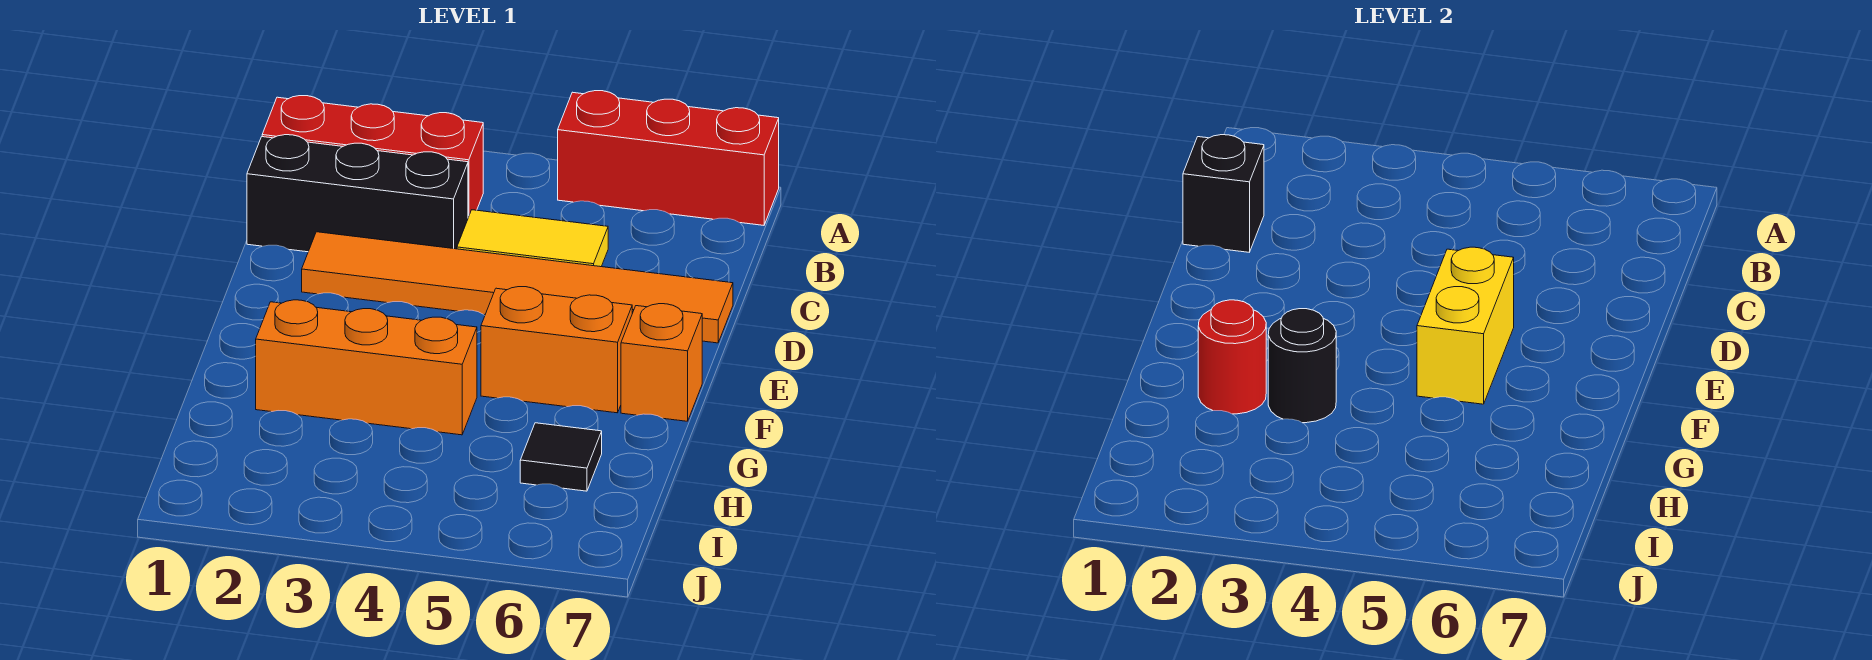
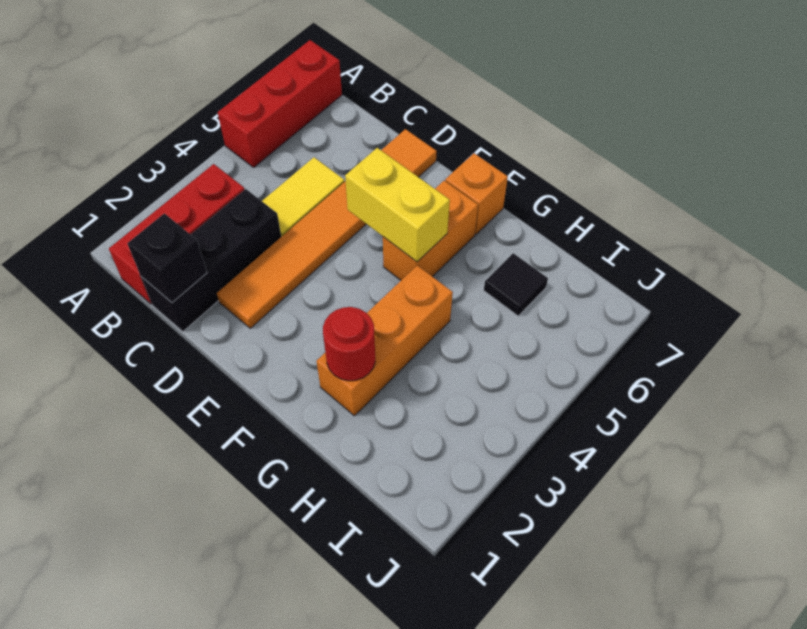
black round brick G3 level 2 -> none

